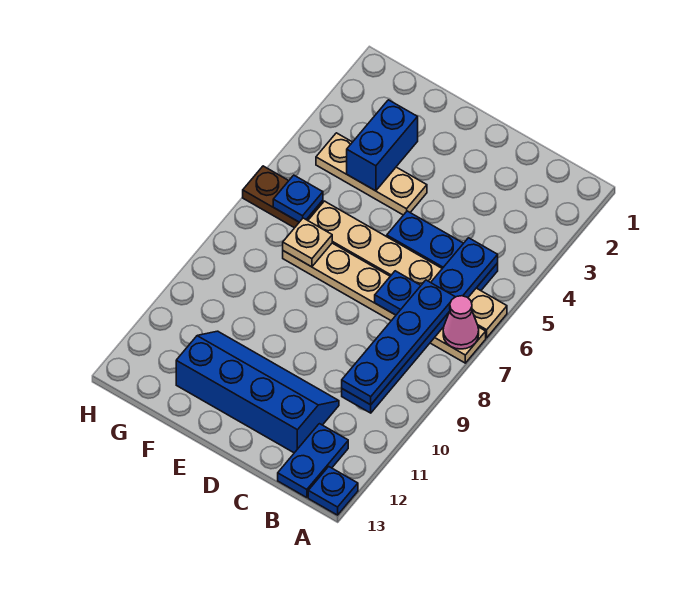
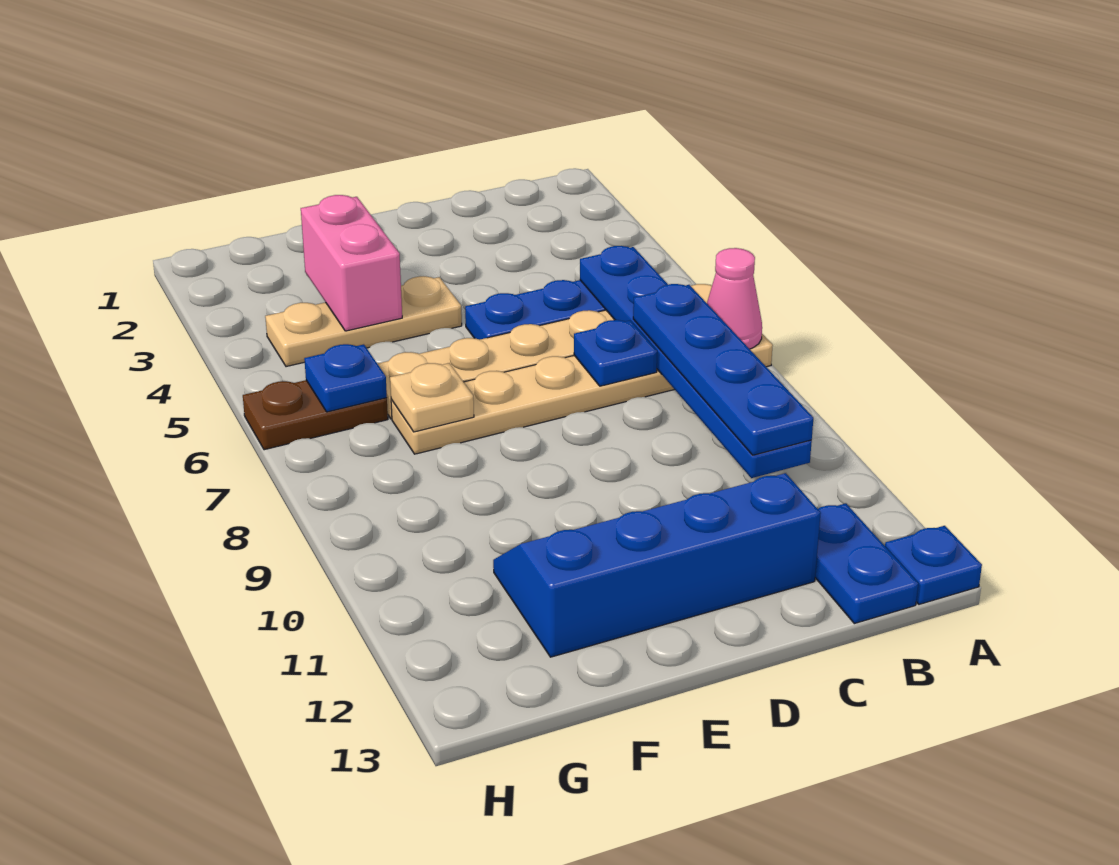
blue brick F3:F4 level 2 -> pink brick F3:F4 level 2

